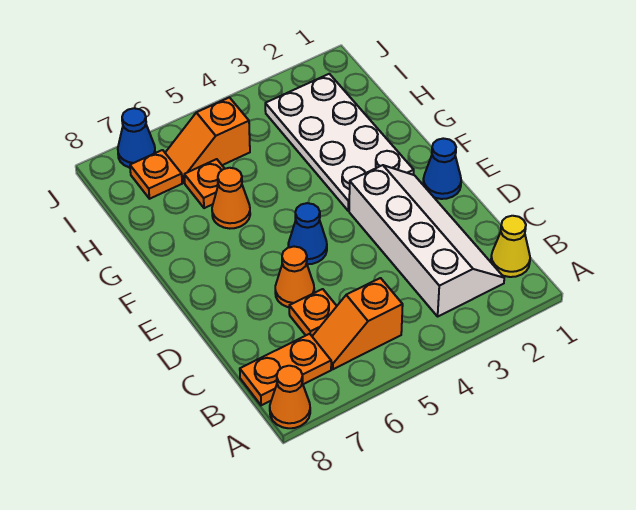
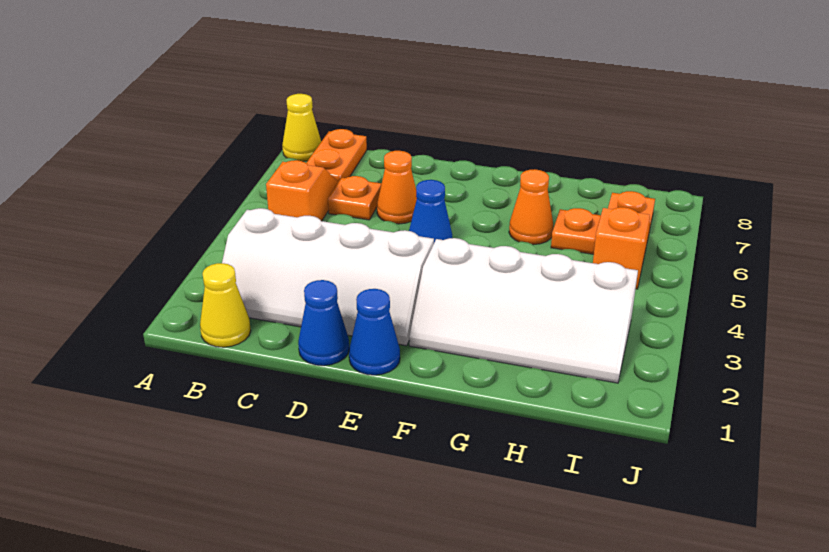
orange cone A8 level 1 -> yellow cone A8 level 1
white plate F2:I3 level 1 -> white slope F2:I3 level 1 top 3
blue cone J7 level 1 -> blue cone D1 level 1

